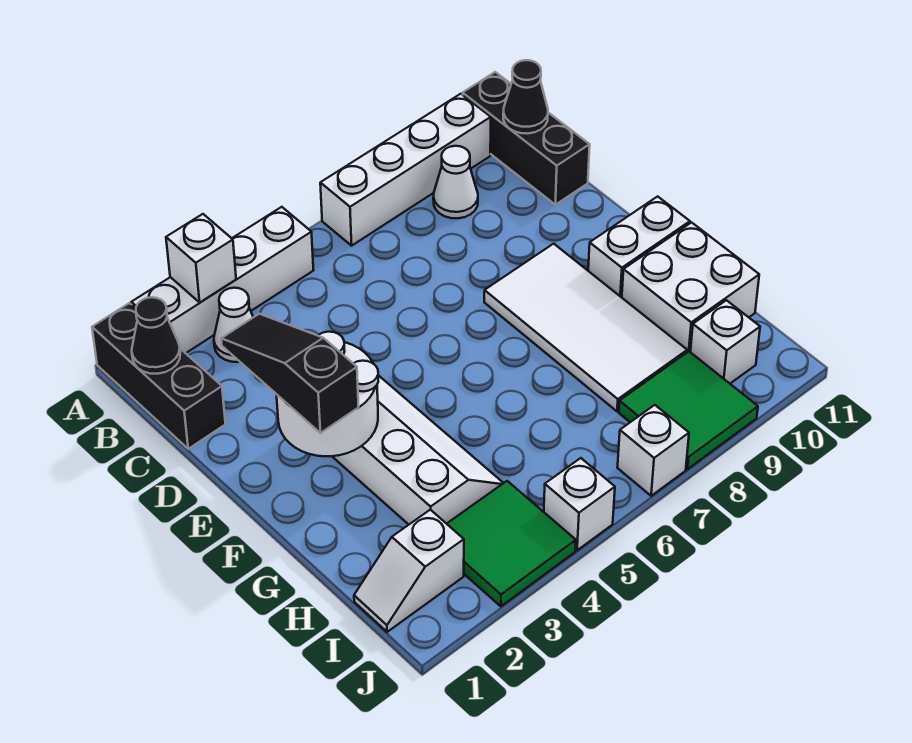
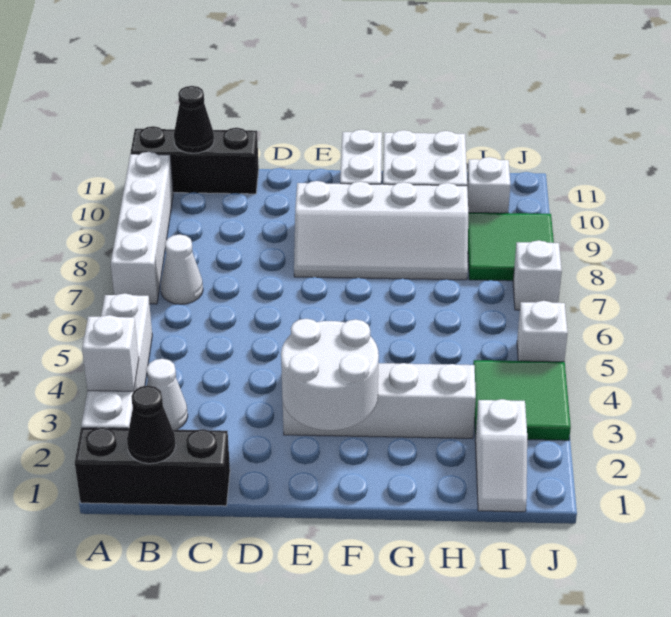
white cone B9 level 1 -> white cone B7 level 1
black slope D2:F2 level 3 top F -> none
white tile E8:H9 level 1 -> white slope E8:H9 level 1 top 9

